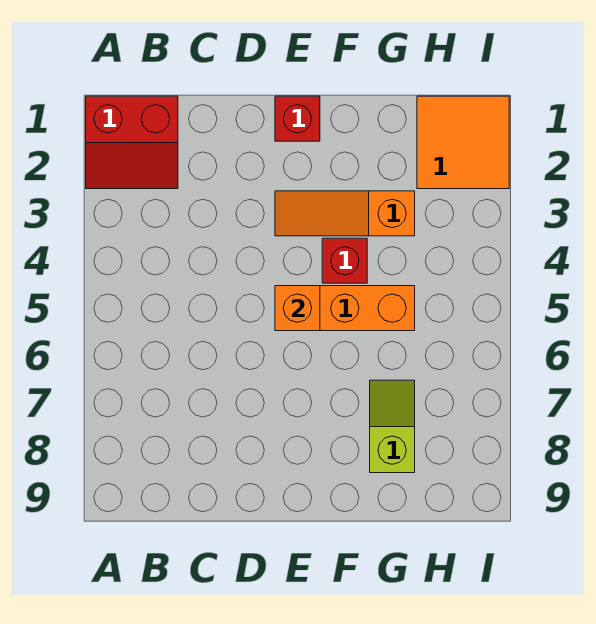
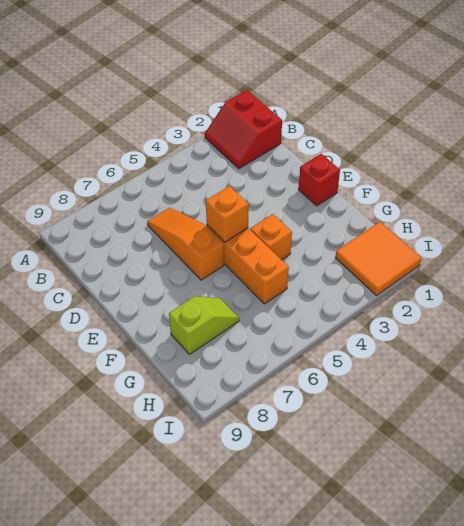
orange slope E3:G3 level 1 top G -> orange slope C6:E6 level 1 top E
red brick F4 level 1 -> orange brick F4 level 1

